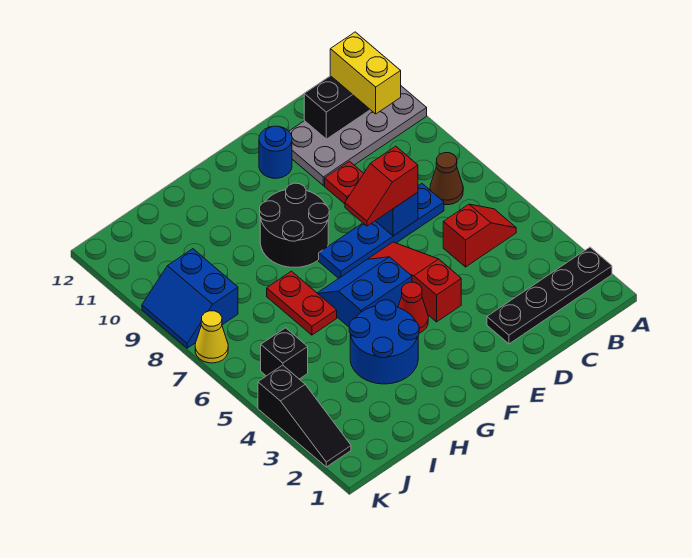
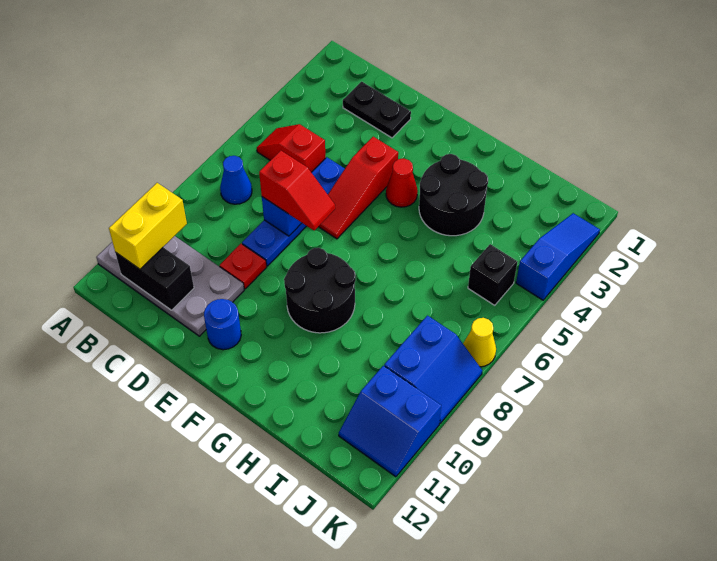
black plate A2:D2 level 1 -> black plate C2:D2 level 1
brown cone B7 level 1 -> blue cone B7 level 1
blue plate C7:F7 level 1 -> blue plate D5:D8 level 1
blue slope F5:G6 level 1 top 5 -> blue slope J10:K11 level 1 top 10
blue round brick G3:H4 level 1 -> black round brick G3:H4 level 1
red plate H6:H7 level 1 -> none
black slope K2:K4 level 1 top 4 -> blue slope K2:K4 level 1 top 4

